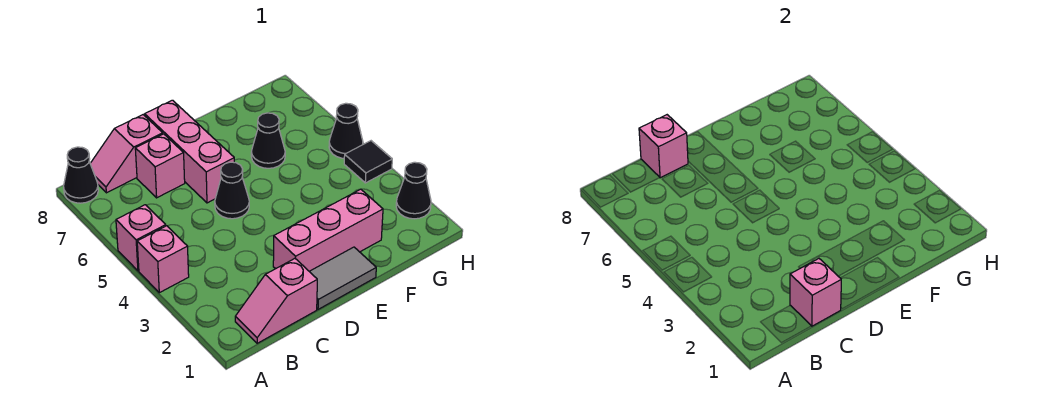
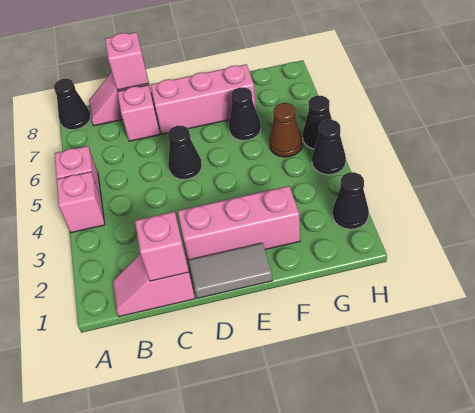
pink brick D6:D8 level 1 -> pink brick D7:F7 level 1
none -> brown cone G5 level 1
black tile H4 level 1 -> black cone H4 level 1

